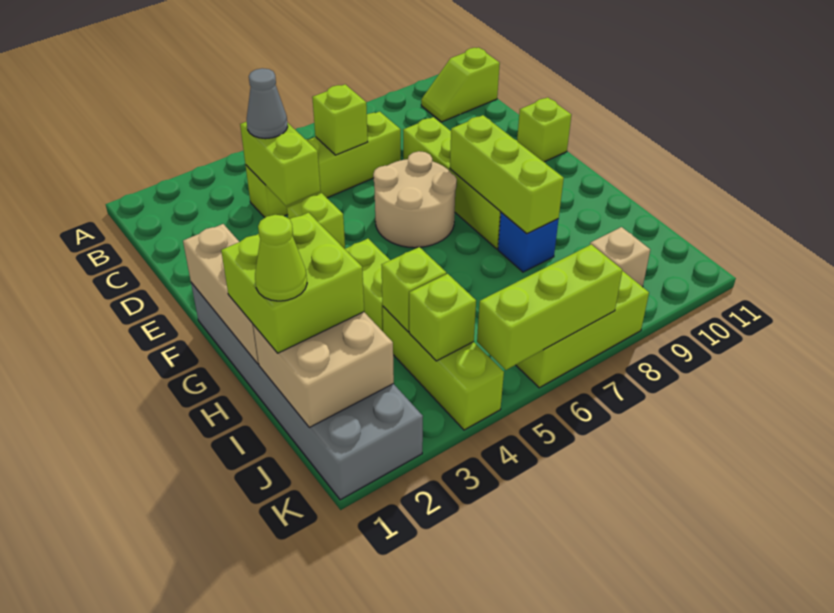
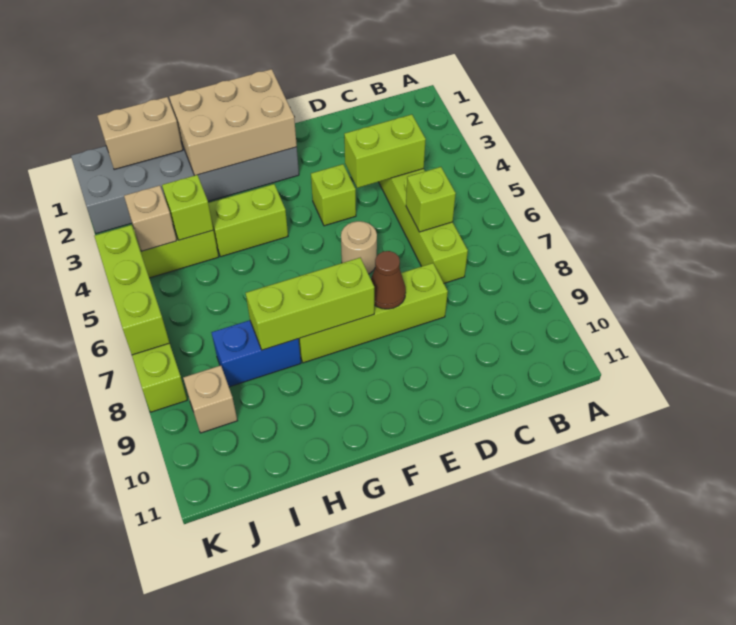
lime slope B10:B11 level 1 top 11 -> none
grey cone C4 level 3 -> none
tan round brick E6:F7 level 1 -> tan round brick E6 level 1
none -> brown cone E8 level 2
lime brick E11 level 1 -> none
tan brick F1:H1 level 2 -> tan brick F1:H2 level 2
lime brick H1:I2 level 3 -> none
blue brick H8 level 1 -> blue brick H8:I8 level 1
tan brick I1:J2 level 2 -> tan brick I1:J1 level 2
lime cone I1 level 4 -> none
lime brick J4 level 2 -> tan brick J4 level 2

